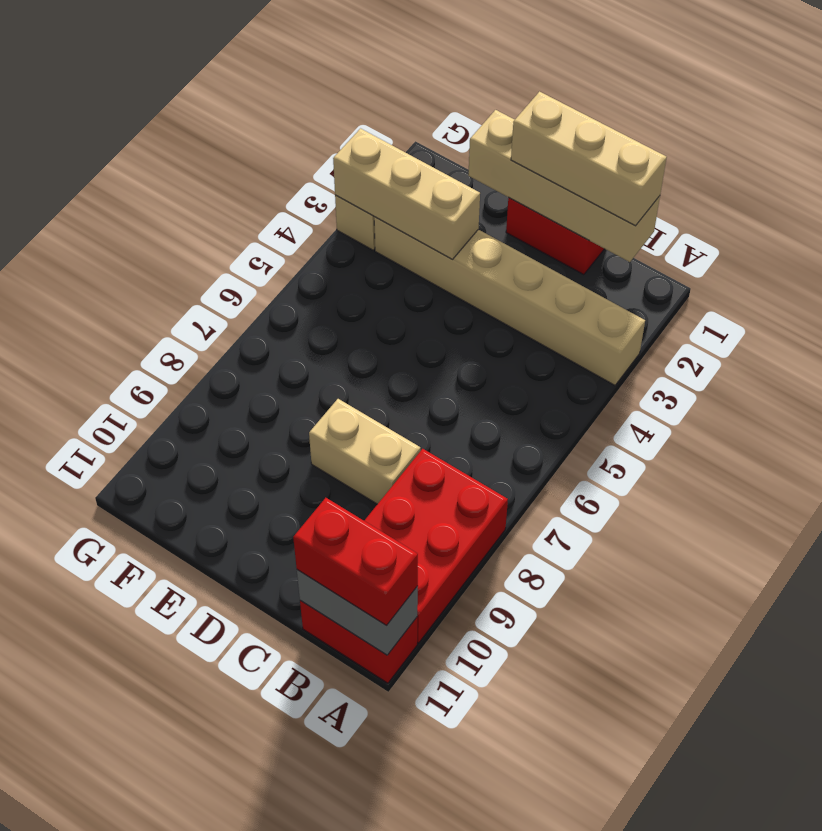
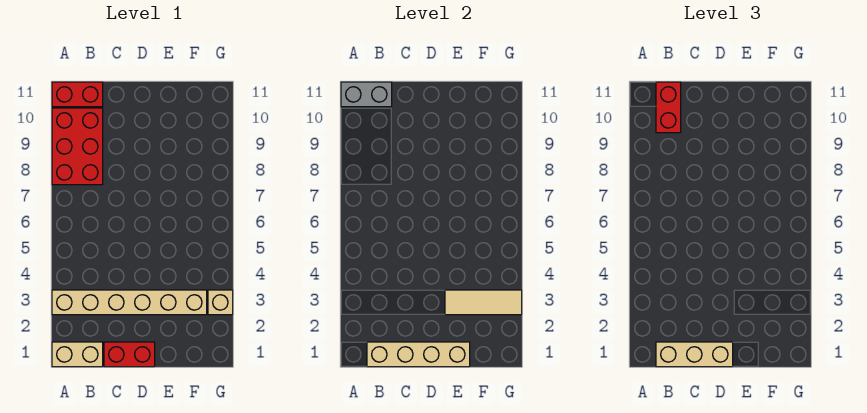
red brick A11:B11 level 3 -> red brick B10:B11 level 3
tan brick C8:D8 level 1 -> tan brick A1:B1 level 1
tan brick E3:G3 level 2 -> tan tile E3:G3 level 2

